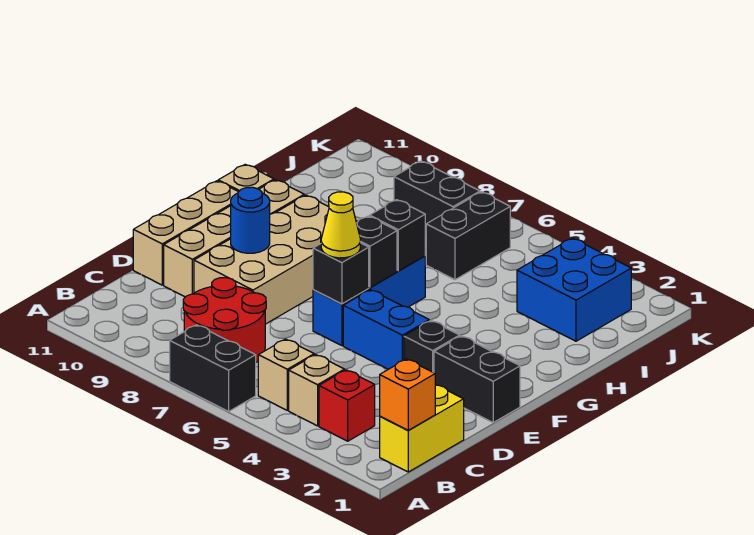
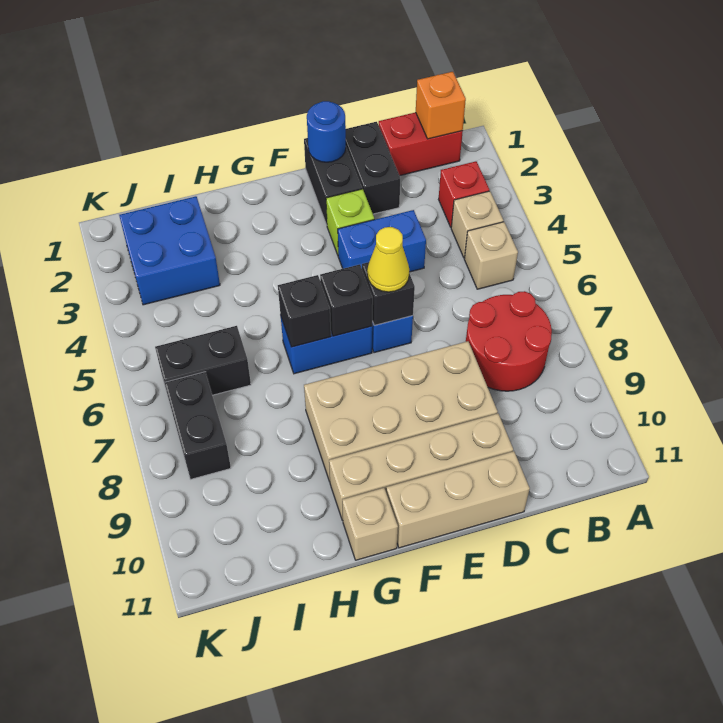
black brick A6:A7 level 1 -> black brick D1:D2 level 1
yellow brick B1:C1 level 1 -> red brick B1:C1 level 1
black brick E3 level 1 -> lime brick E3 level 1
blue brick E4:E5 level 1 -> blue brick D4:E4 level 1
blue round brick E9 level 2 -> blue round brick E1 level 2

